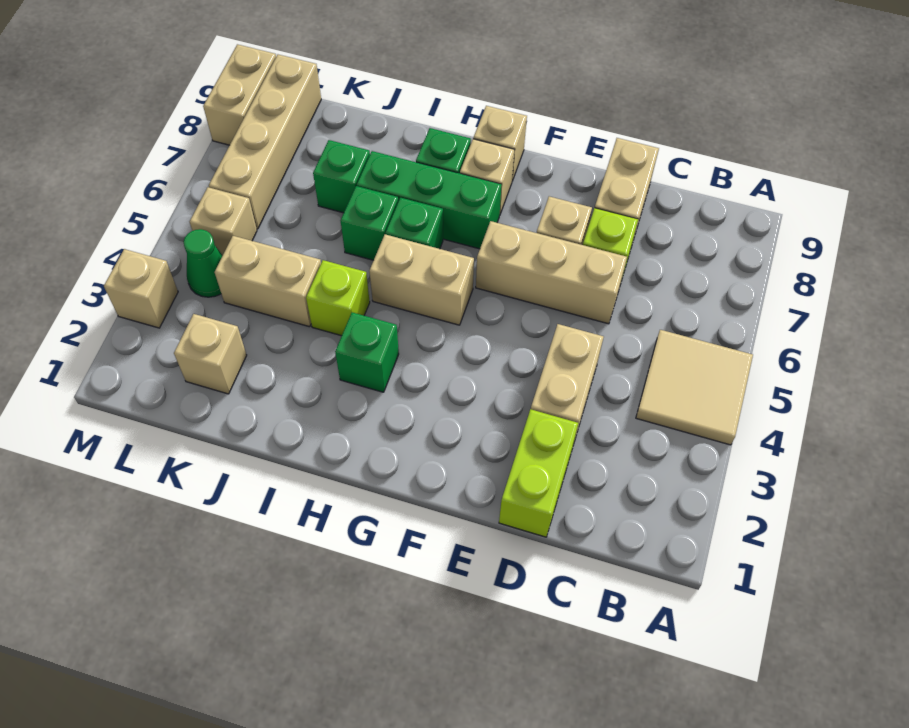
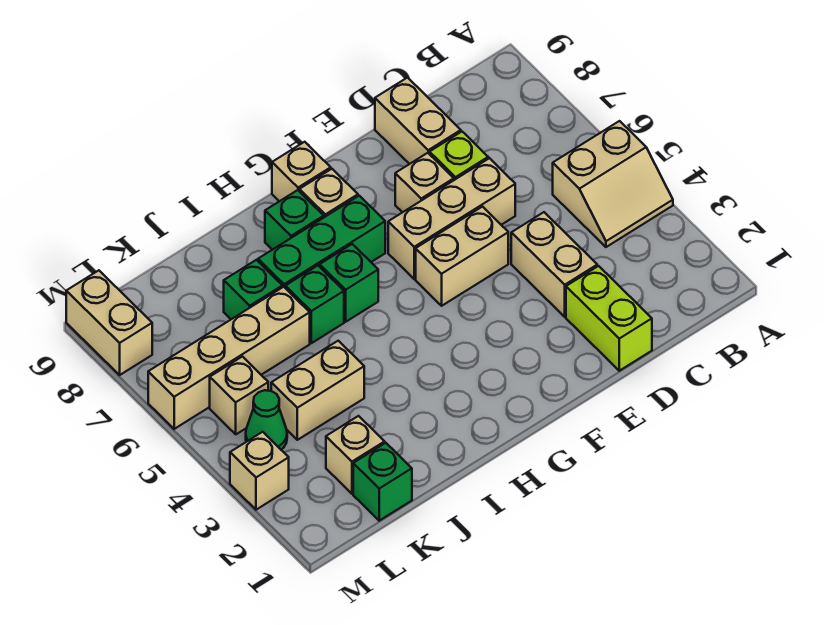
tan tile A4:B5 level 1 -> tan slope A4:B5 level 1 top 5
tan brick G5:H5 level 1 -> tan brick E5:F5 level 1
green brick H3 level 1 -> green brick K1 level 1
lime brick I4 level 1 -> none
tan brick L6:L9 level 1 -> tan brick J6:M6 level 1

